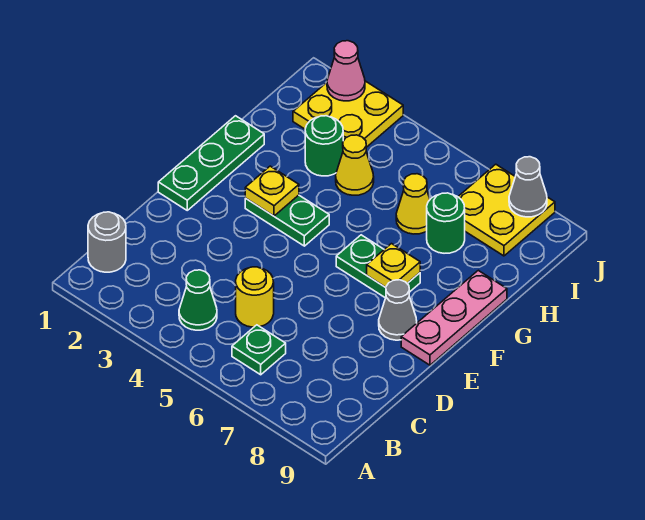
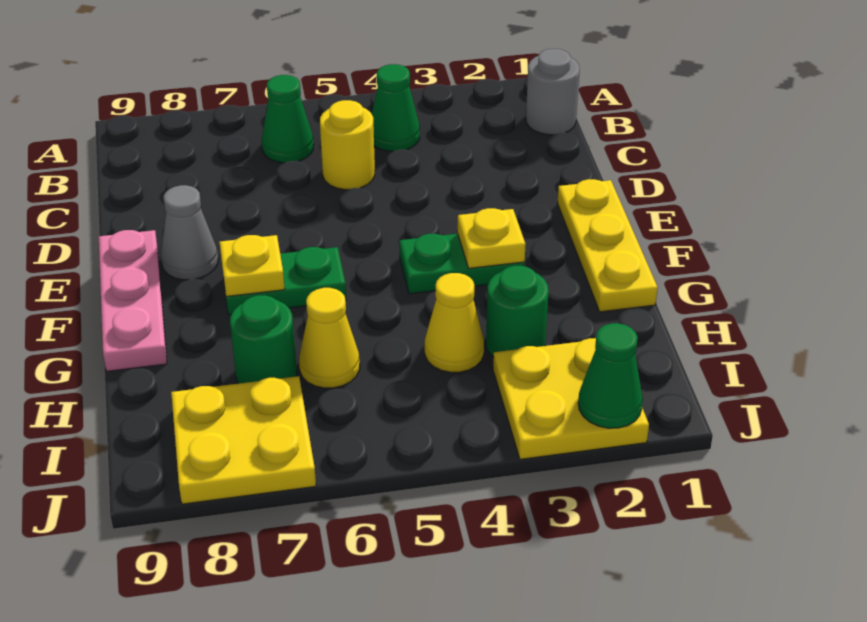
green plate B6 level 1 -> green cone B6 level 1
green plate E1:G1 level 1 -> yellow plate E1:G1 level 1
pink cone J2 level 2 -> green cone J2 level 2
grey cone J8 level 2 -> none

